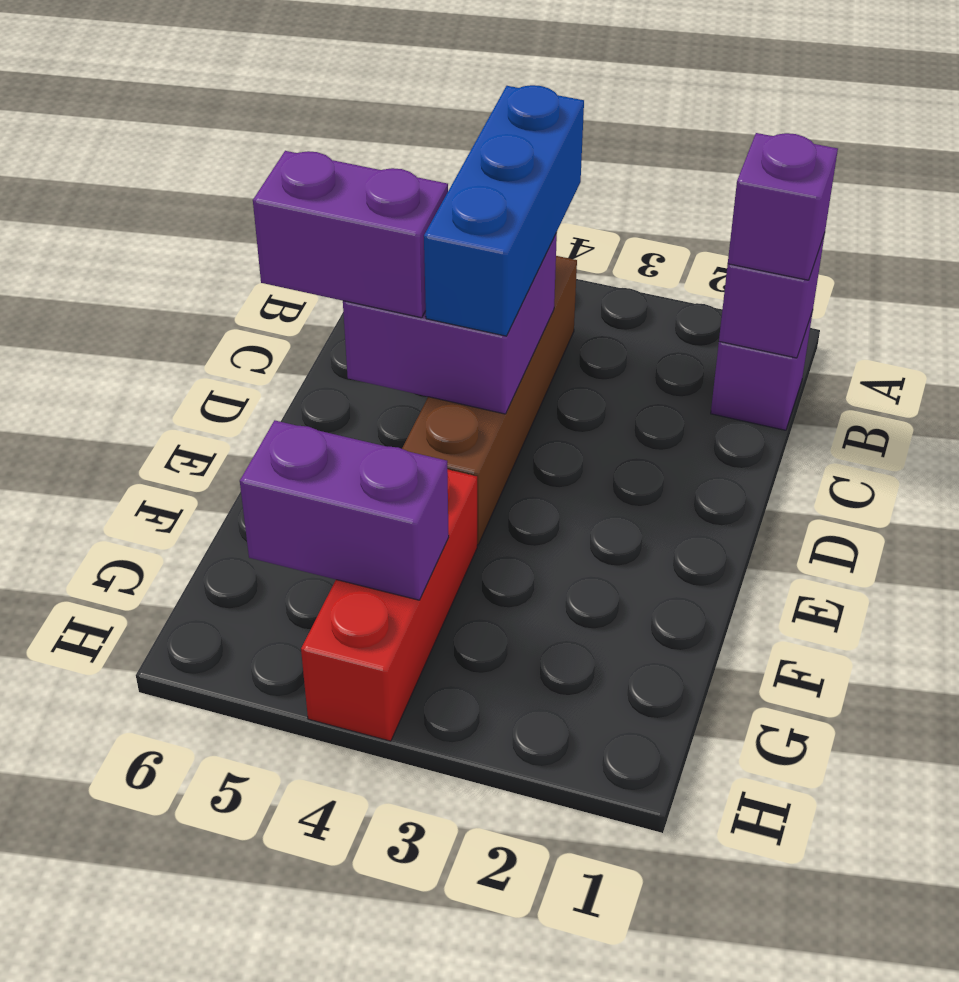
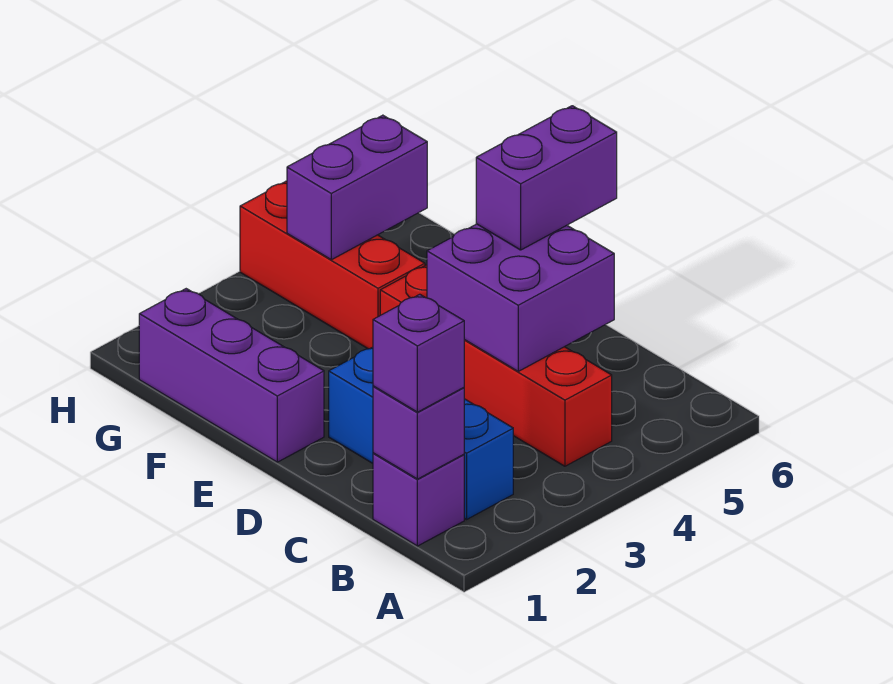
brown brick B4:E4 level 1 -> red brick B4:E4 level 1
blue brick B4:D4 level 3 -> blue brick B2:D2 level 1
none -> purple brick E1:G1 level 1

